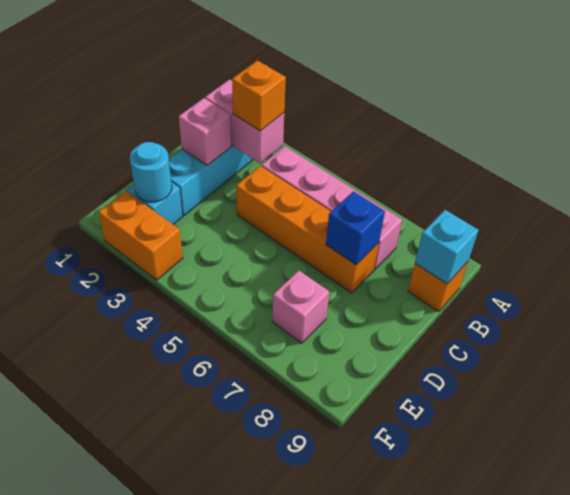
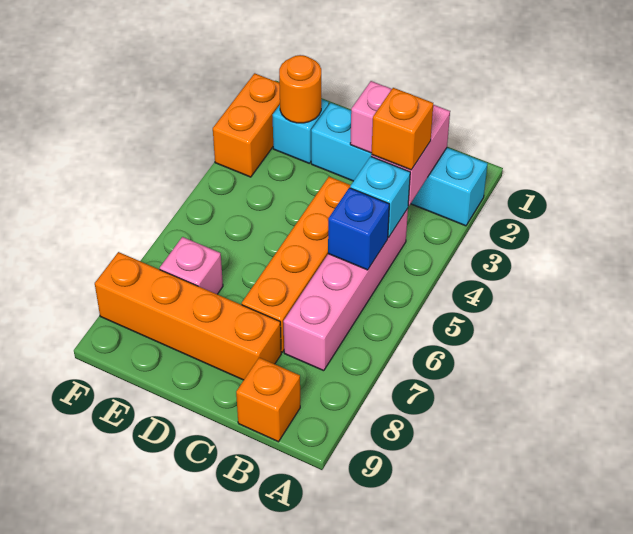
cyan brick B9 level 2 -> cyan brick B4 level 2
blue brick C7 level 2 -> blue brick B5 level 2
none -> orange brick C8:F8 level 1
cyan round brick E2 level 2 -> orange round brick E2 level 2

